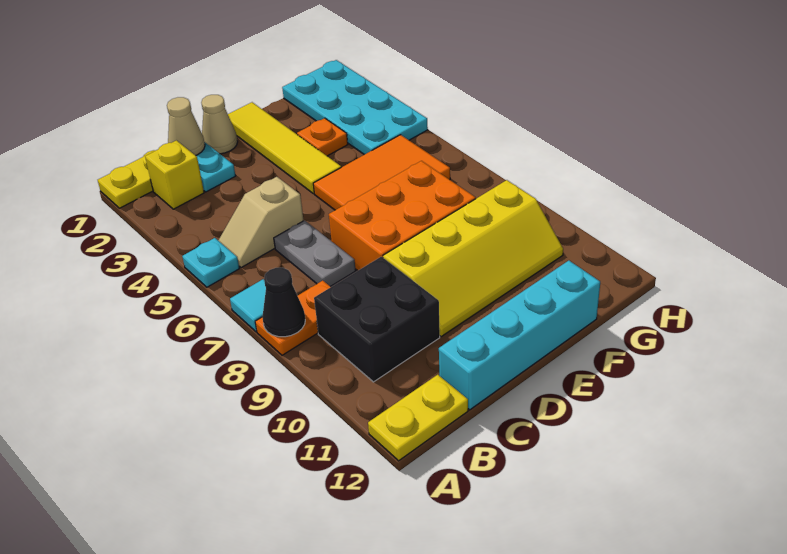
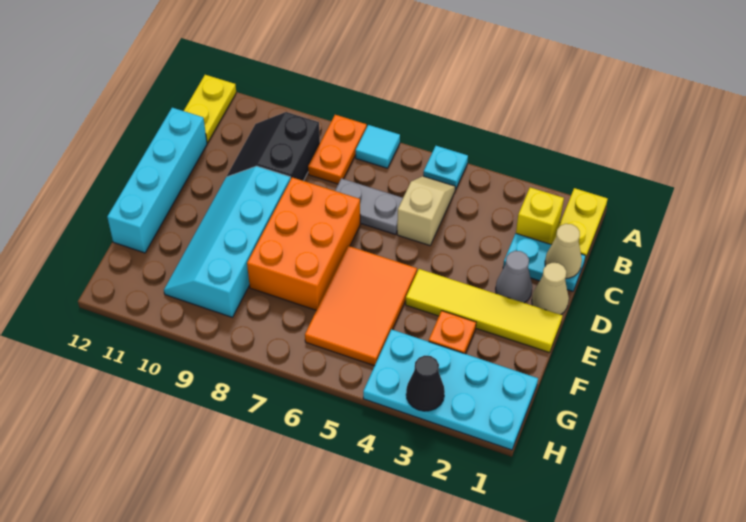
black cone A8 level 2 -> black cone H3 level 2
black brick B9:C10 level 1 -> black slope B9:C10 level 1 top 9
none -> grey cone D2 level 1
yellow slope D9:G10 level 1 top 9 -> cyan slope D9:G10 level 1 top 9

